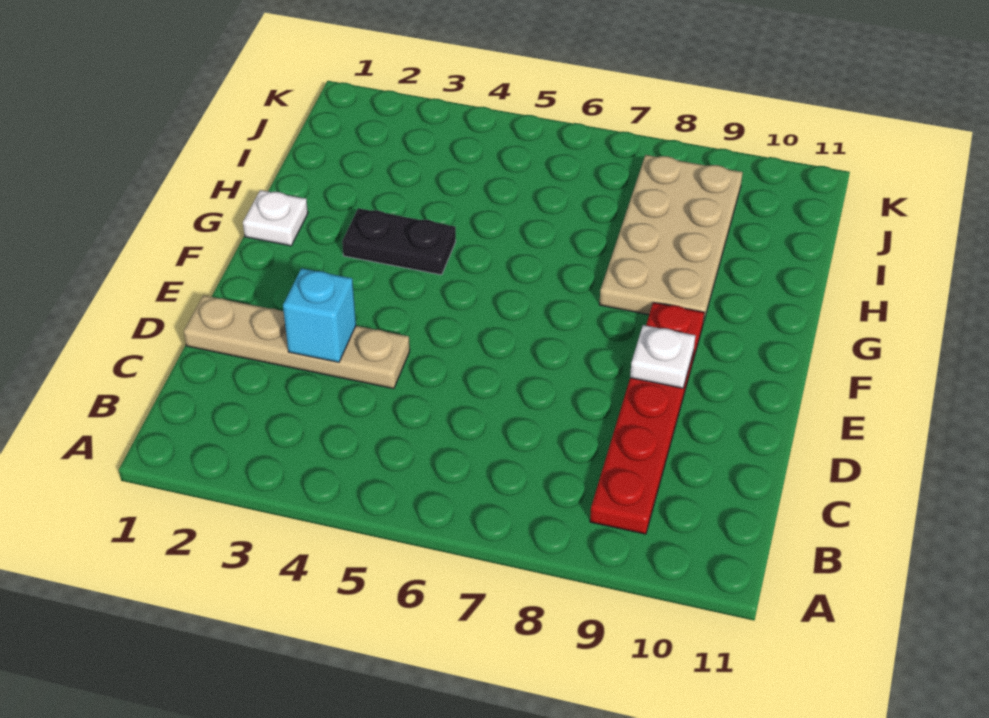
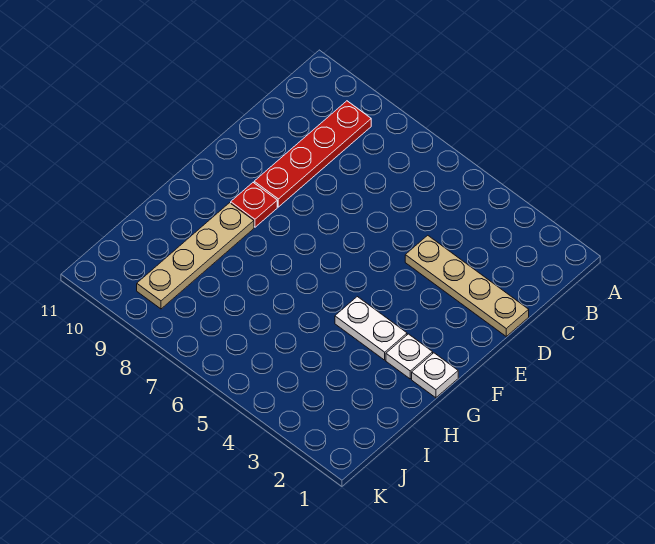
cyan brick D3 level 2 -> none
white plate E9 level 2 -> white plate G2 level 1
black plate G3:G4 level 1 -> white plate G3:G4 level 1
tan plate G8:J9 level 1 -> tan plate G9:J9 level 1

